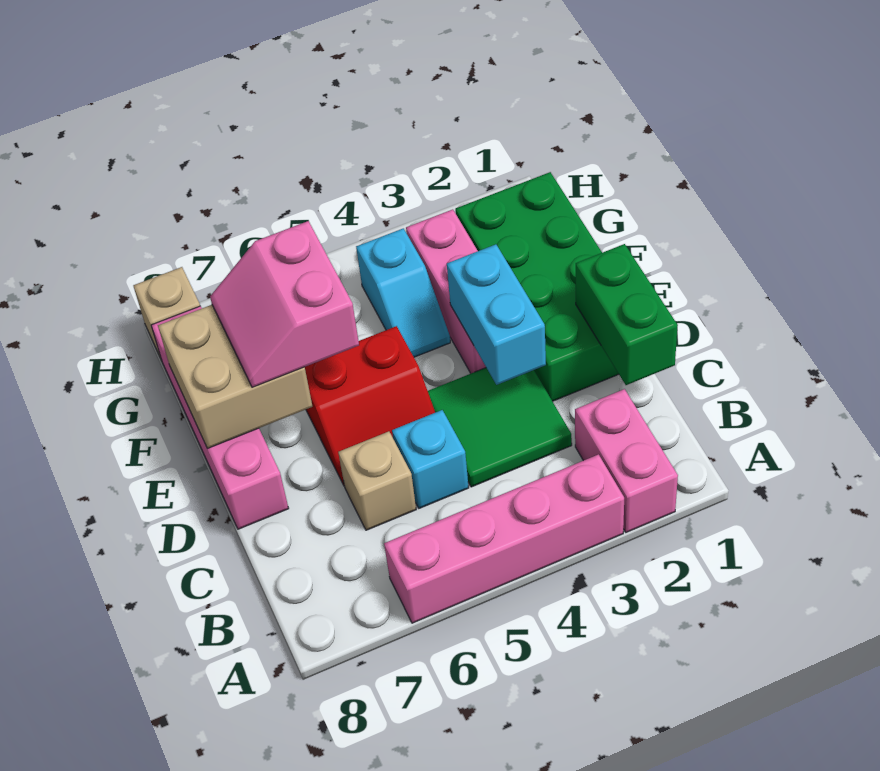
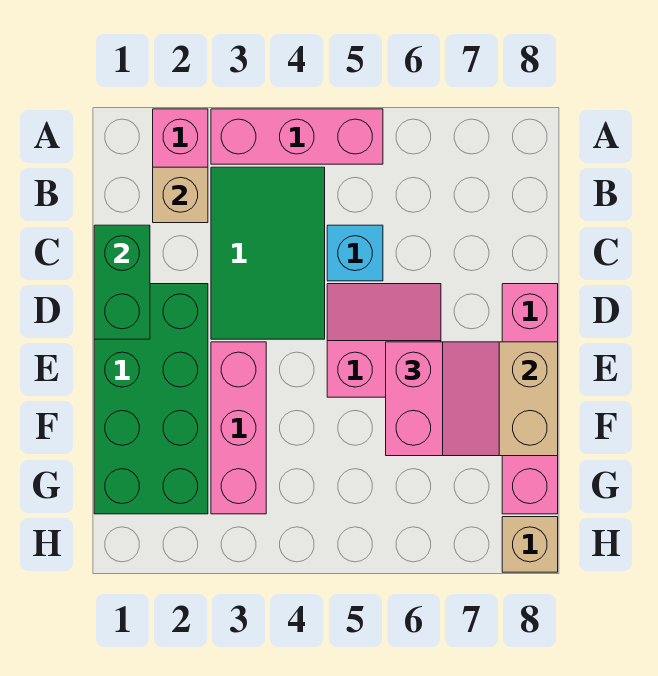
pink brick A3:A6 level 1 -> pink brick A3:A5 level 1
green tile C3:D4 level 1 -> green tile B3:D4 level 1
tan brick C6 level 1 -> tan brick B2 level 2
cyan brick D3:E3 level 2 -> none
red slope D5:E6 level 1 top E -> pink slope D5:E6 level 1 top E
cyan slope F4:G4 level 1 top G -> none

